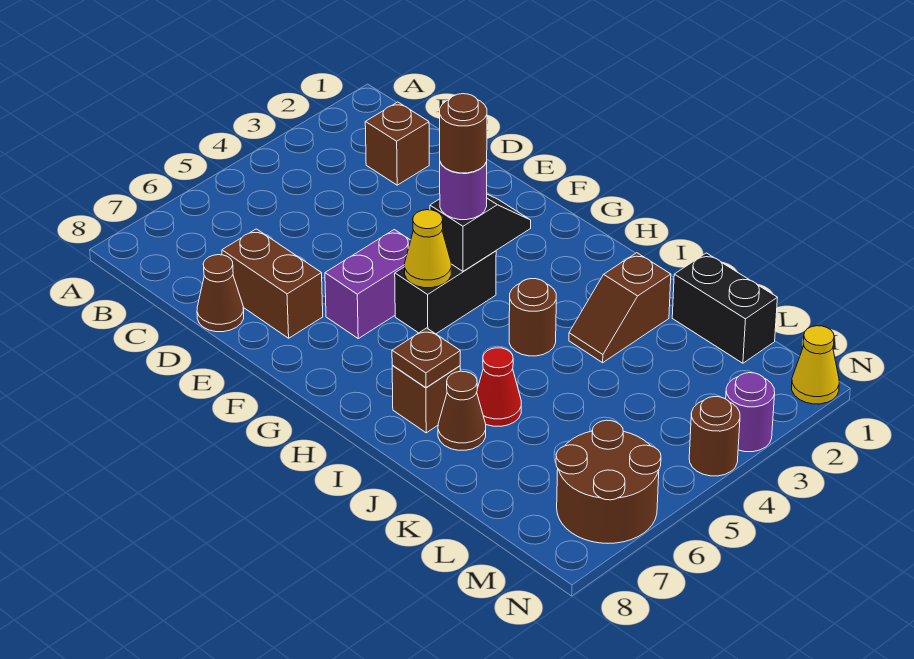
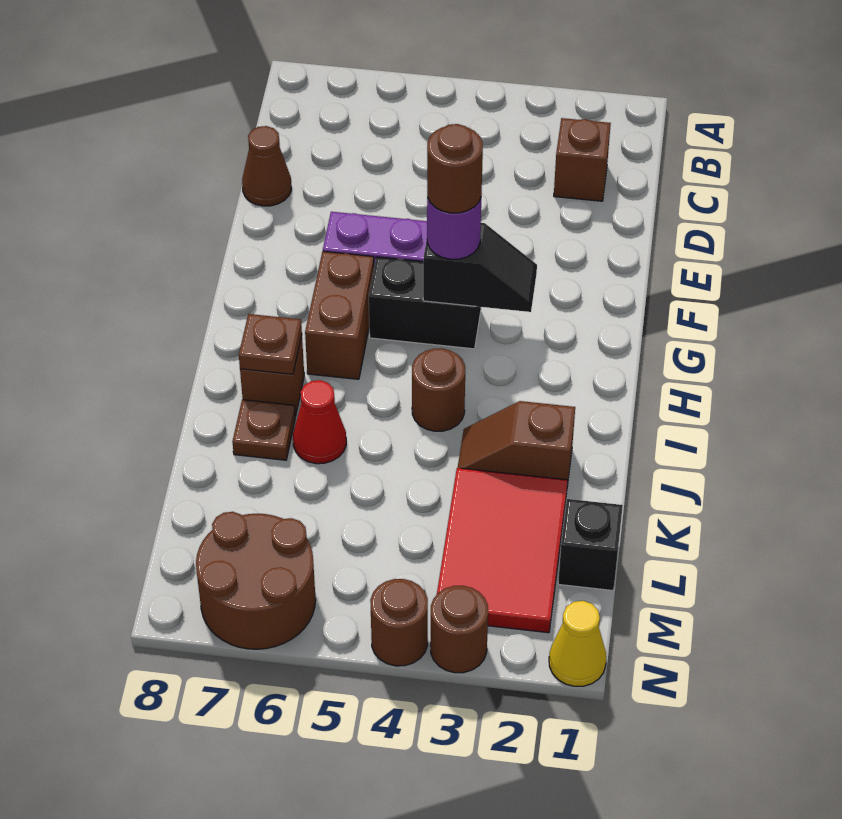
brown brick D7:E7 level 1 -> brown brick G6:H6 level 1
yellow cone G5 level 2 -> none
brown cone J7 level 1 -> brown plate J7 level 1
black brick K1:L1 level 1 -> black brick L1 level 1
none -> red tile K2:M3 level 1
purple round brick N3 level 1 -> brown round brick N3 level 1

